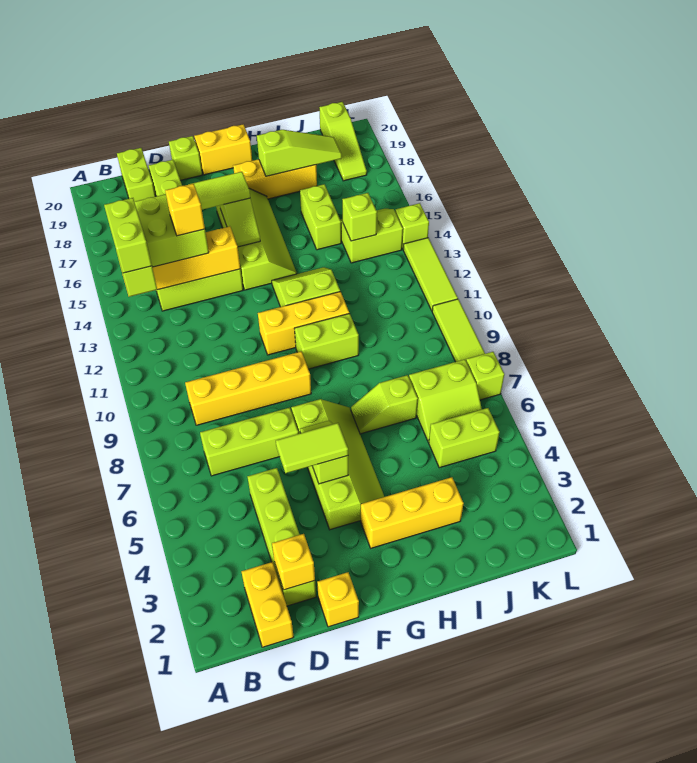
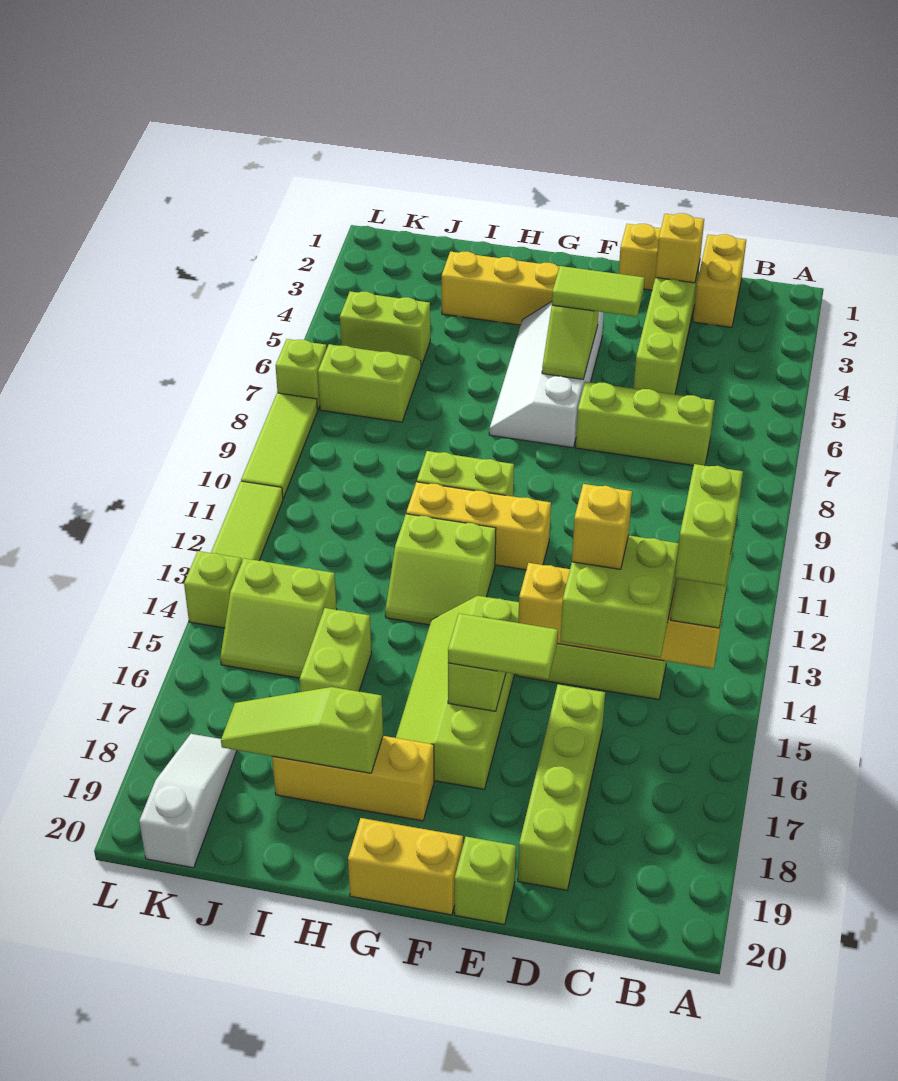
yellow brick C9:F9 level 1 -> none
lime brick C19:C20 level 1 -> none
lime slope F4:G7 level 1 top F -> white slope F4:G7 level 1 top F
lime slope H7:I7 level 1 top I -> none
lime brick J14 level 2 -> none
lime slope K18:K20 level 1 top 20 -> white slope K18:K20 level 1 top 20

